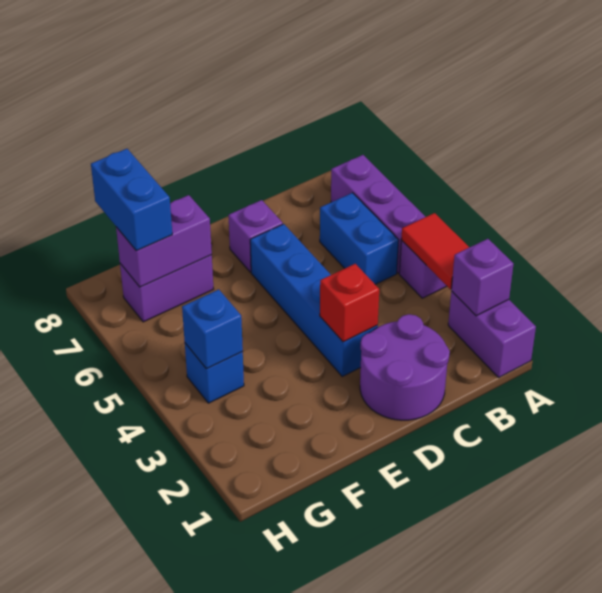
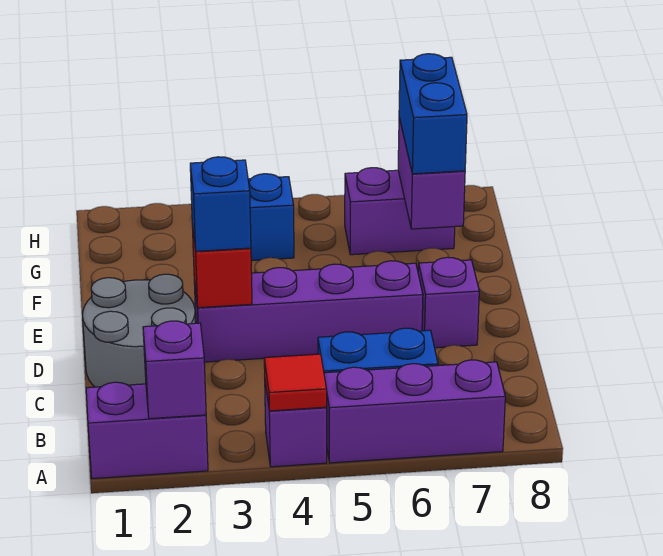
red tile A3:A4 level 2 -> red tile A4 level 2
purple round brick C1:D2 level 1 -> grey round brick C1:D2 level 1
blue brick D3:D6 level 1 -> purple brick D3:D6 level 1
purple brick F7:G7 level 1 -> purple brick G6:G7 level 1
blue brick G4 level 2 -> blue brick D3 level 3
blue brick G7:G8 level 3 -> blue brick F7:G7 level 3

